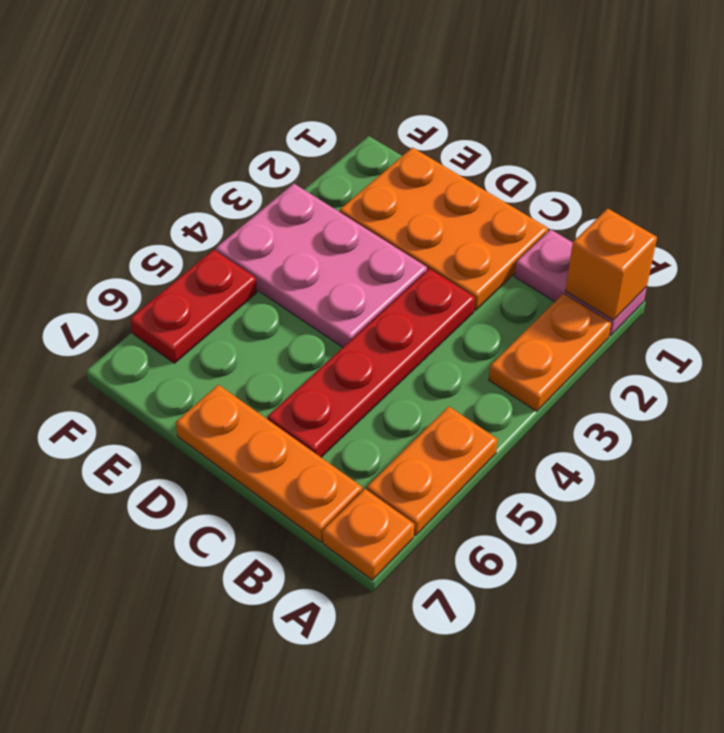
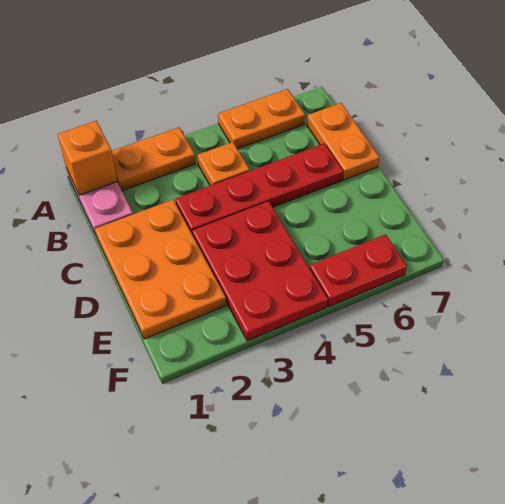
orange plate A7 level 1 -> orange plate B4 level 1
orange plate B7:D7 level 1 -> orange plate B7:C7 level 1
pink plate D3:F4 level 1 -> red plate D3:F4 level 1

